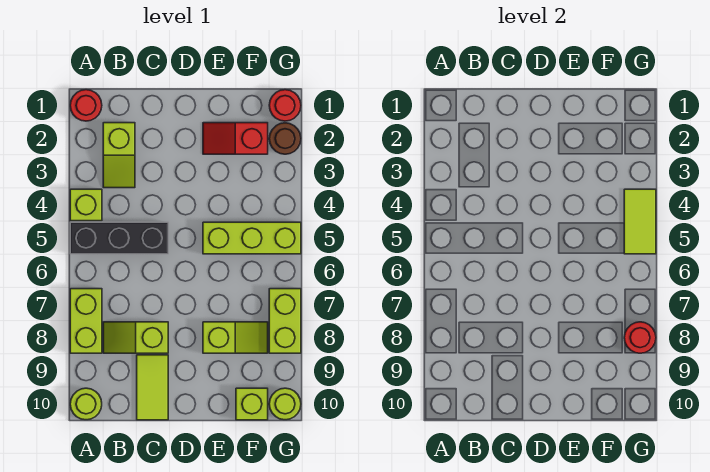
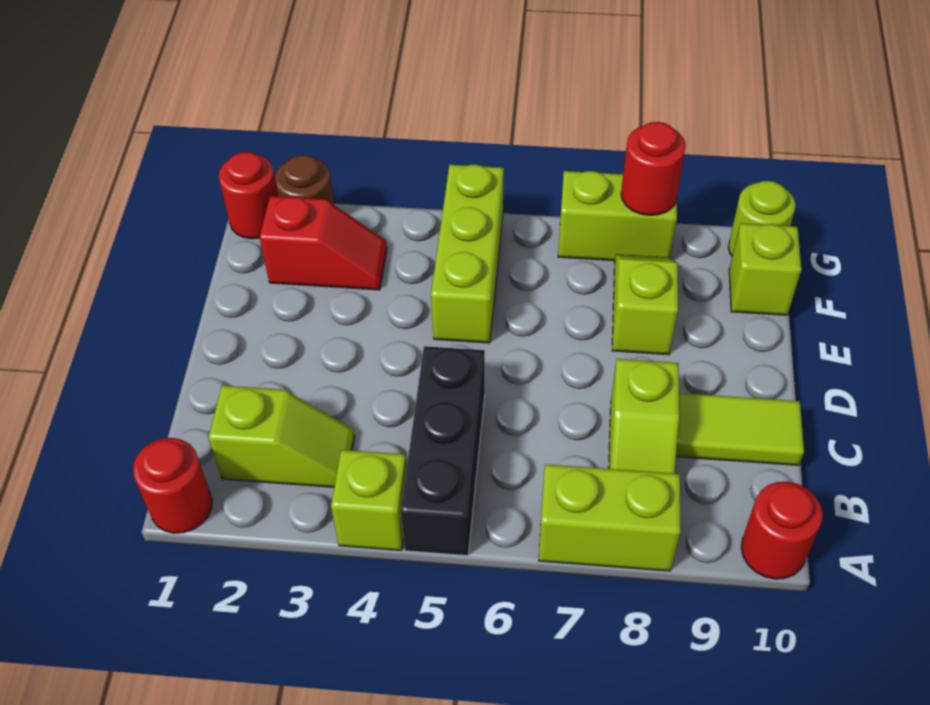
lime round brick A10 level 1 -> red round brick A10 level 1
red slope E2:F2 level 1 top F -> red slope F2:F3 level 1 top 2
lime tile G4:G5 level 2 -> none

